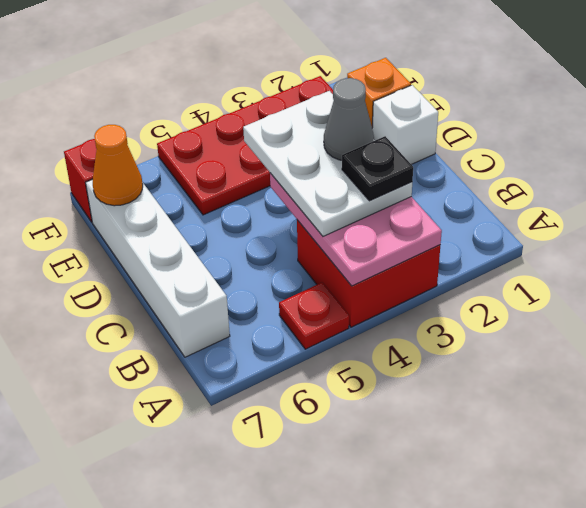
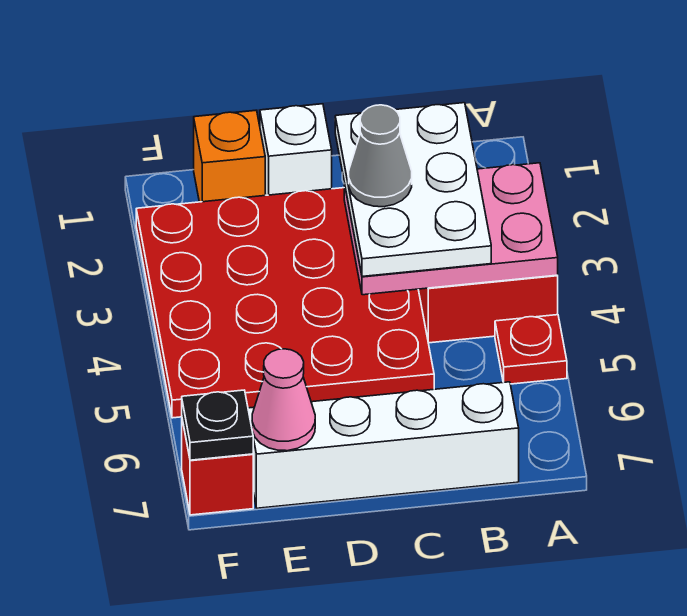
white plate B3:D4 level 3 -> white plate B2:C4 level 3
black plate B3 level 4 -> black plate F7 level 2
red plate E2:F5 level 1 -> red plate C2:F5 level 1
orange cone E7 level 2 -> pink cone E7 level 2

